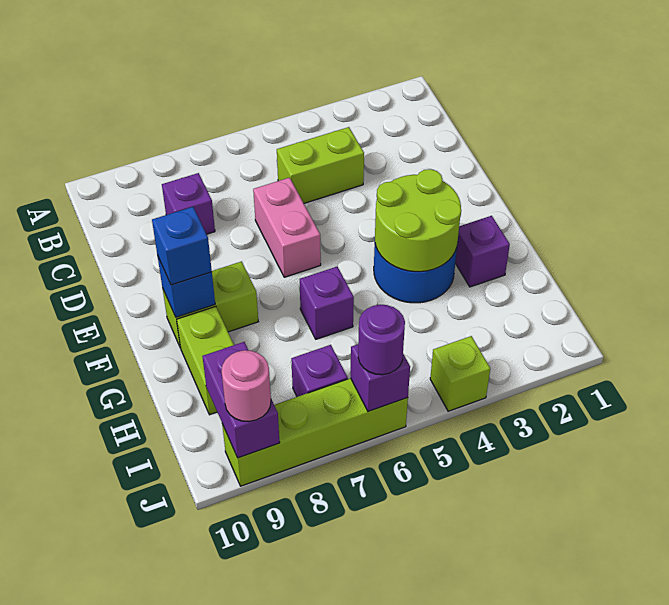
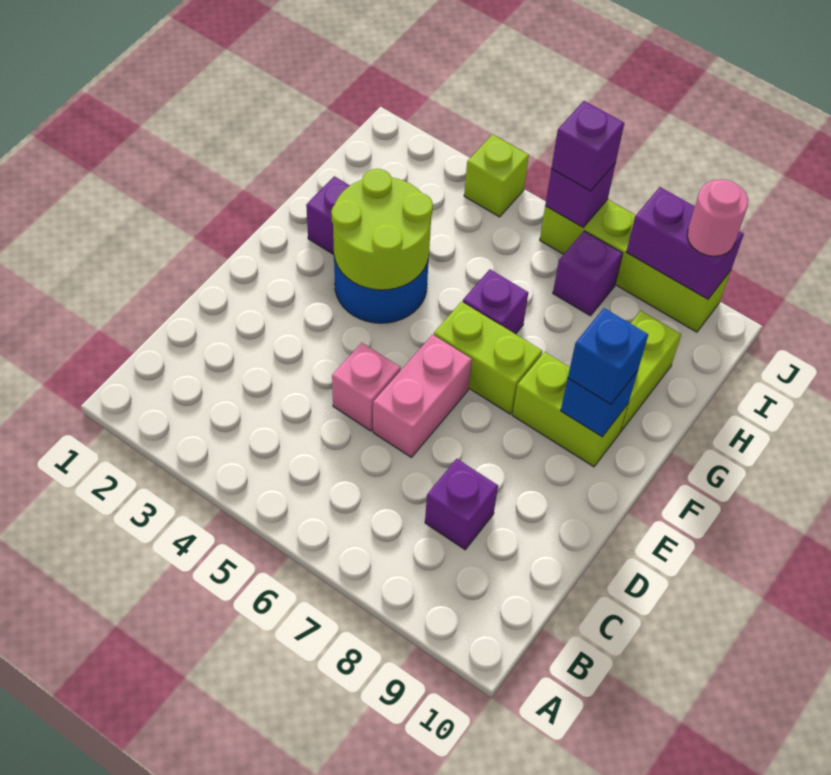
lime brick C4:C5 level 1 -> lime brick F6:F7 level 1
none -> pink brick D5 level 1
purple brick I9:J9 level 2 -> purple brick J8:J9 level 2
purple round brick J6 level 3 -> purple brick J6 level 3

